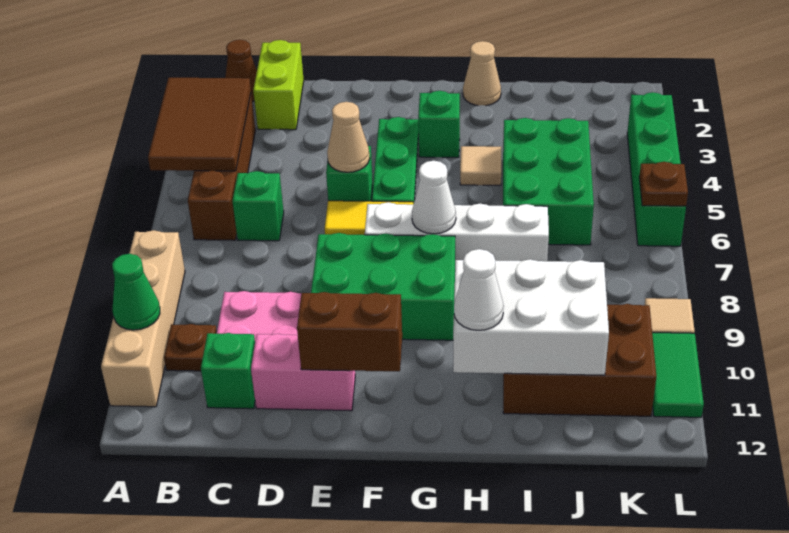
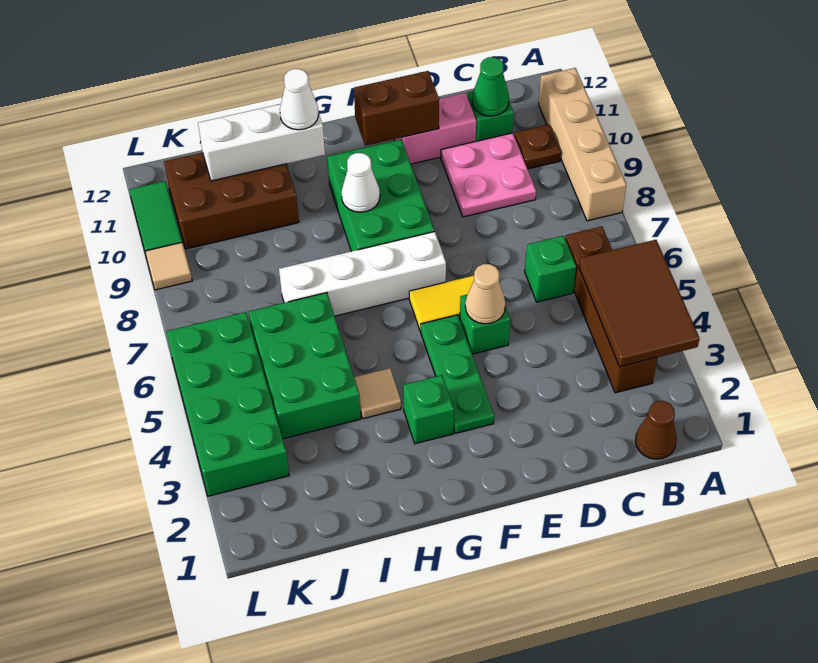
green cone A10 level 2 -> green cone C11 level 2
lime brick C1:C2 level 1 -> none
green brick E8:G9 level 1 -> green brick F8:G10 level 1
white cone G7 level 2 -> white cone G9 level 2
tan cone H1 level 1 -> none
white brick H10:J11 level 2 -> white brick H11:J11 level 2
green brick L3:L6 level 1 -> green brick K3:L6 level 1
brown plate L6 level 2 -> none

